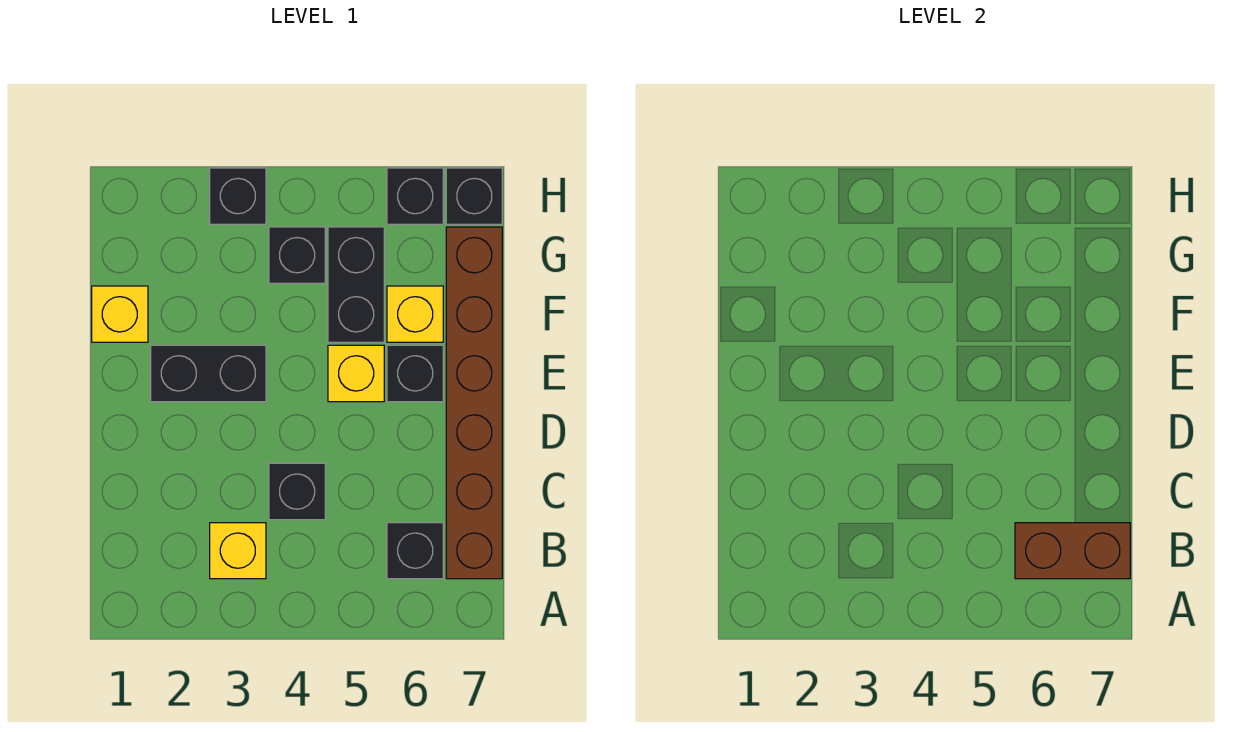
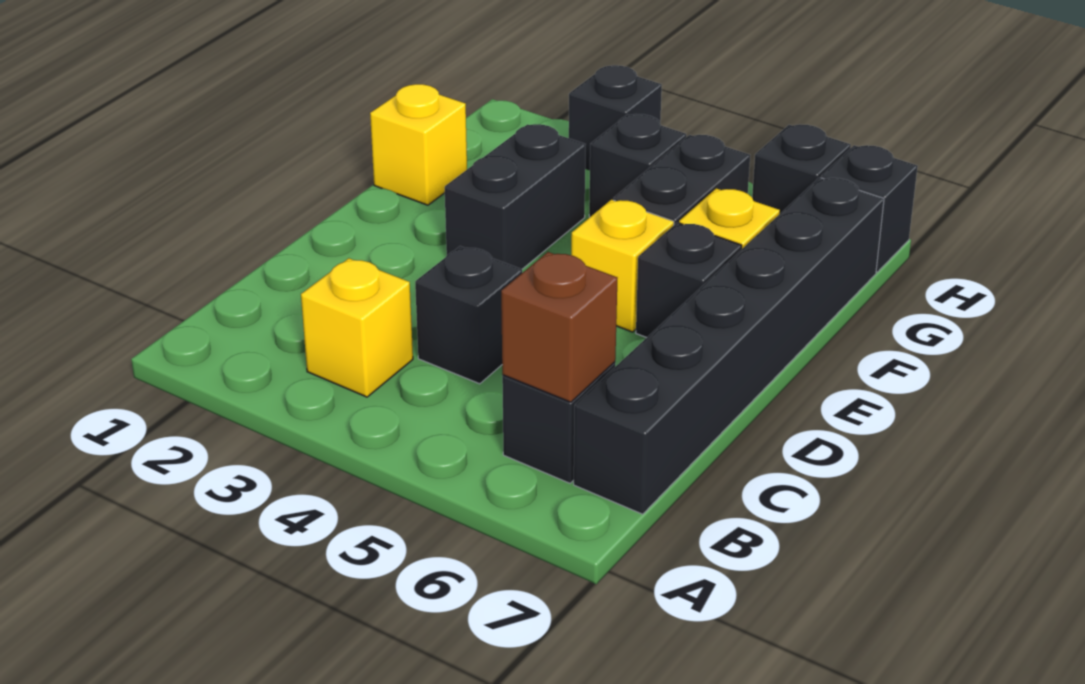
brown brick B6:B7 level 2 -> brown brick B6 level 2
brown brick B7:G7 level 1 -> black brick B7:G7 level 1
black brick E2:E3 level 1 -> black brick E3:F3 level 1

